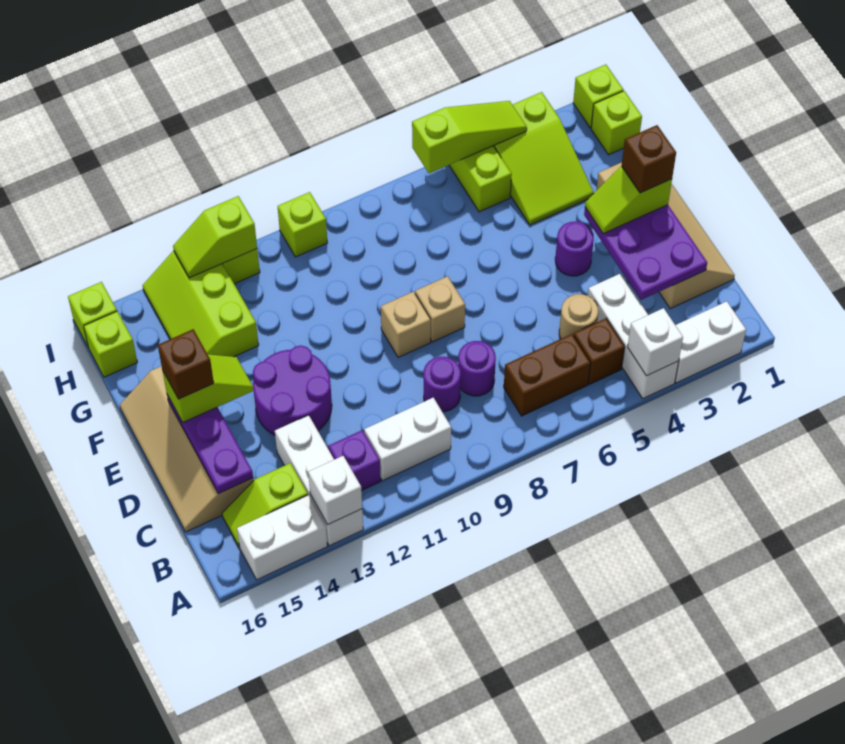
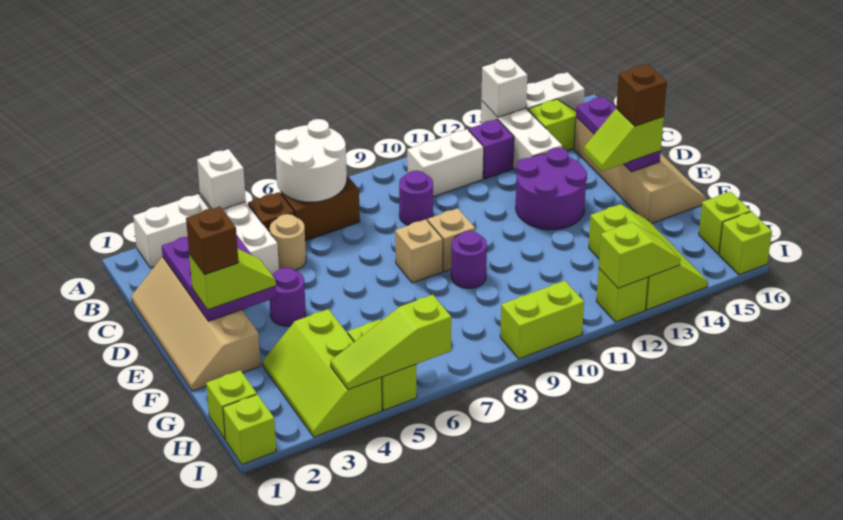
none -> white round brick A6:B7 level 2
purple round brick C8 level 1 -> purple round brick F9 level 1
lime slope G3:I4 level 1 top I -> lime slope G3:I4 level 1 top 4
lime brick I10 level 1 -> lime brick I9:I10 level 1

